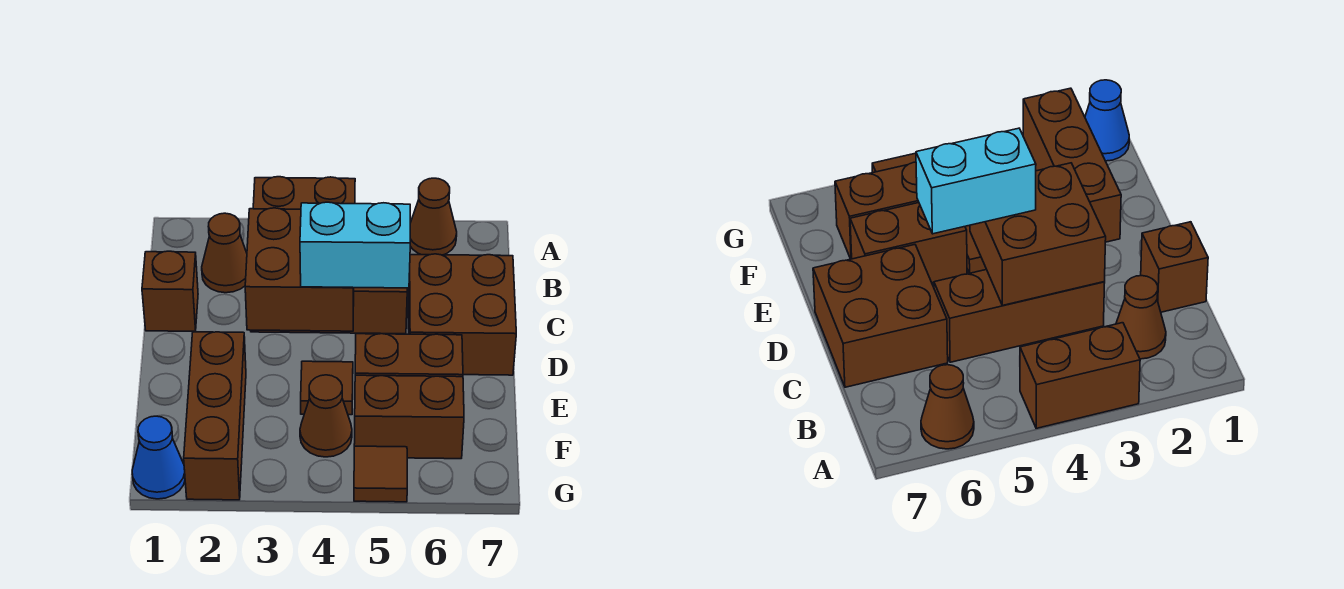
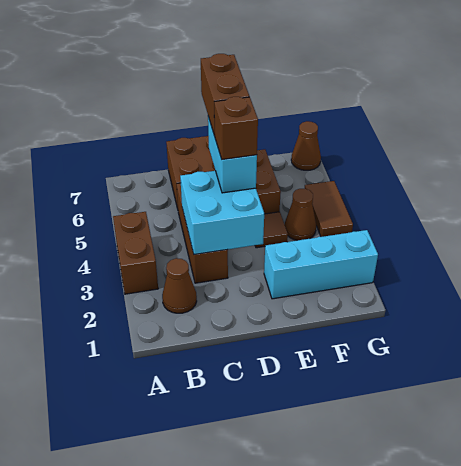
brown cone A6 level 1 -> brown cone G7 level 1
brown brick C1 level 1 -> brown brick D4 level 4
brown brick C3:D4 level 2 -> cyan brick C3:D4 level 2
brown brick E2:G2 level 1 -> cyan brick E2:G2 level 1
brown brick F5:F6 level 1 -> brown brick D5:D6 level 4
blue cone G1 level 1 -> none
brown tile G5 level 1 -> brown tile G4:G5 level 1

